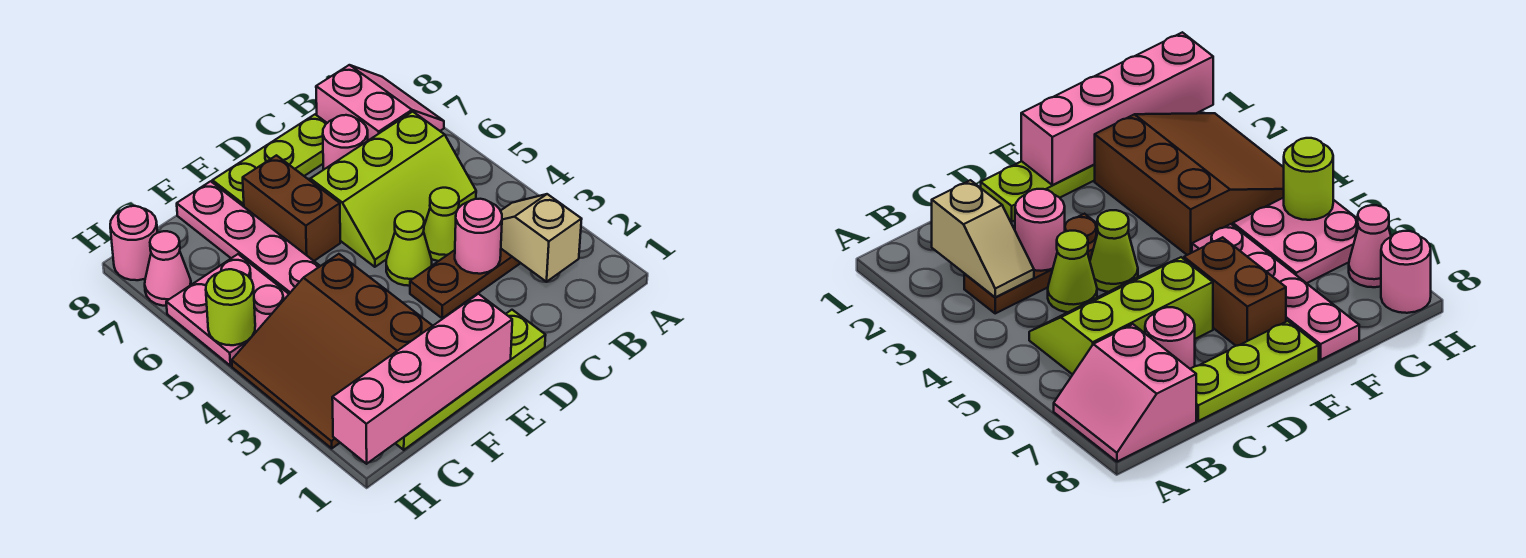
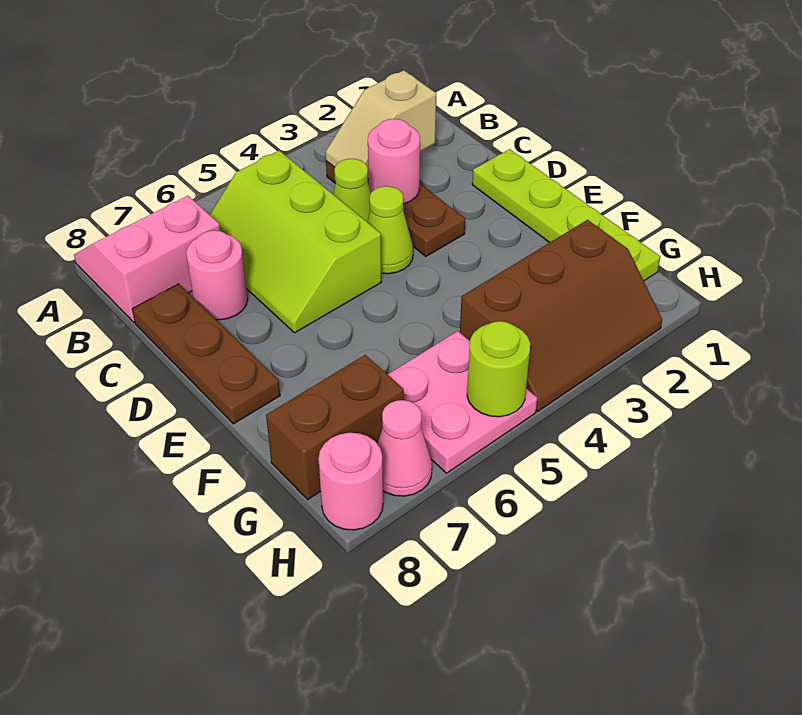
lime slope B5:D6 level 1 top 6 -> lime slope B5:D6 level 1 top 5
lime plate C8:E8 level 1 -> brown plate C8:E8 level 1
pink brick E1:H1 level 2 -> none
brown brick E6:E7 level 1 -> brown brick G7:G8 level 1
brown slope F2:H4 level 1 top F -> brown slope G2:H4 level 1 top G
pink plate F5:F8 level 1 -> none

